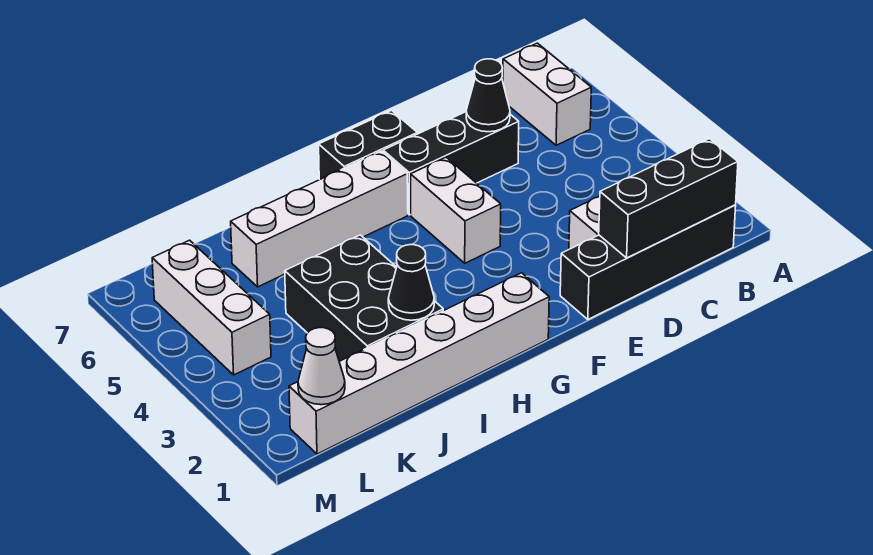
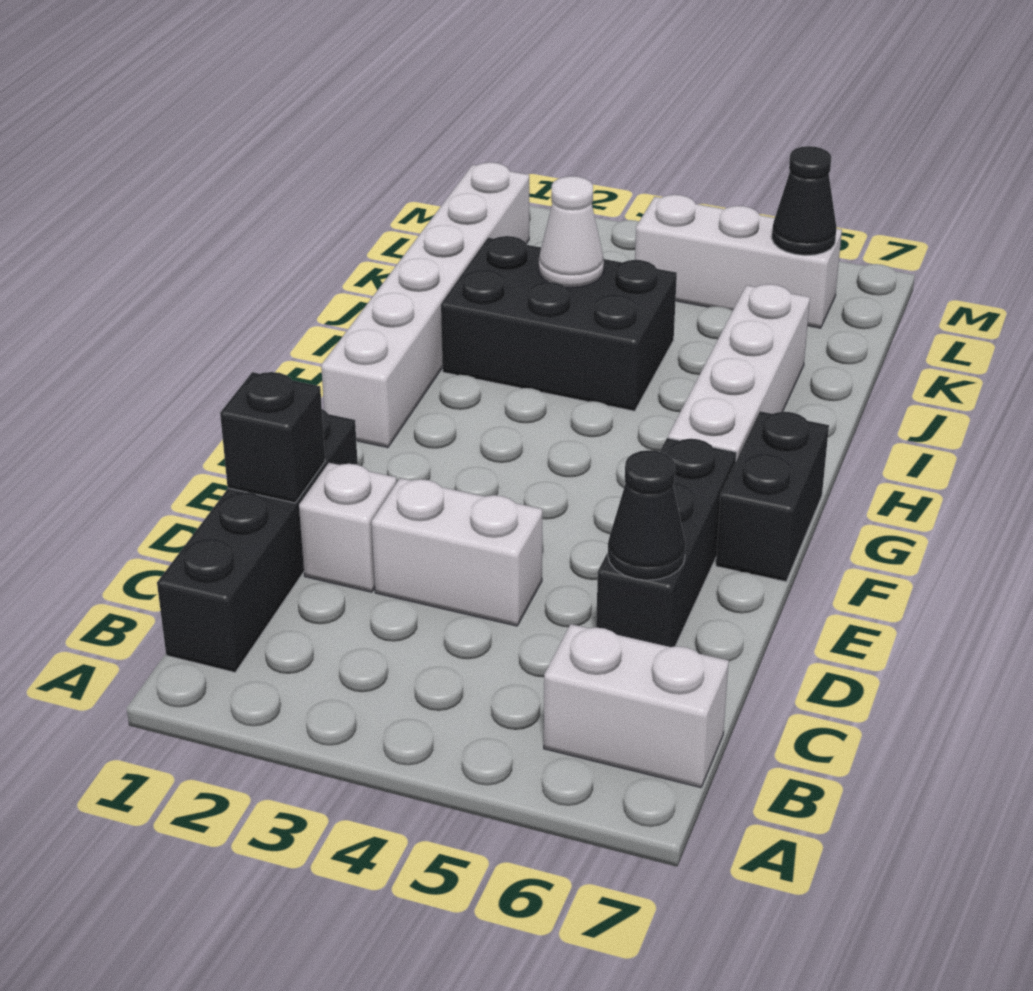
black brick B1:D1 level 2 -> black brick D1 level 2
white brick F4:F5 level 1 -> white brick D3:D4 level 1
black cone I2 level 2 -> black cone L6 level 2
white cone L1 level 2 -> white cone J3 level 2

